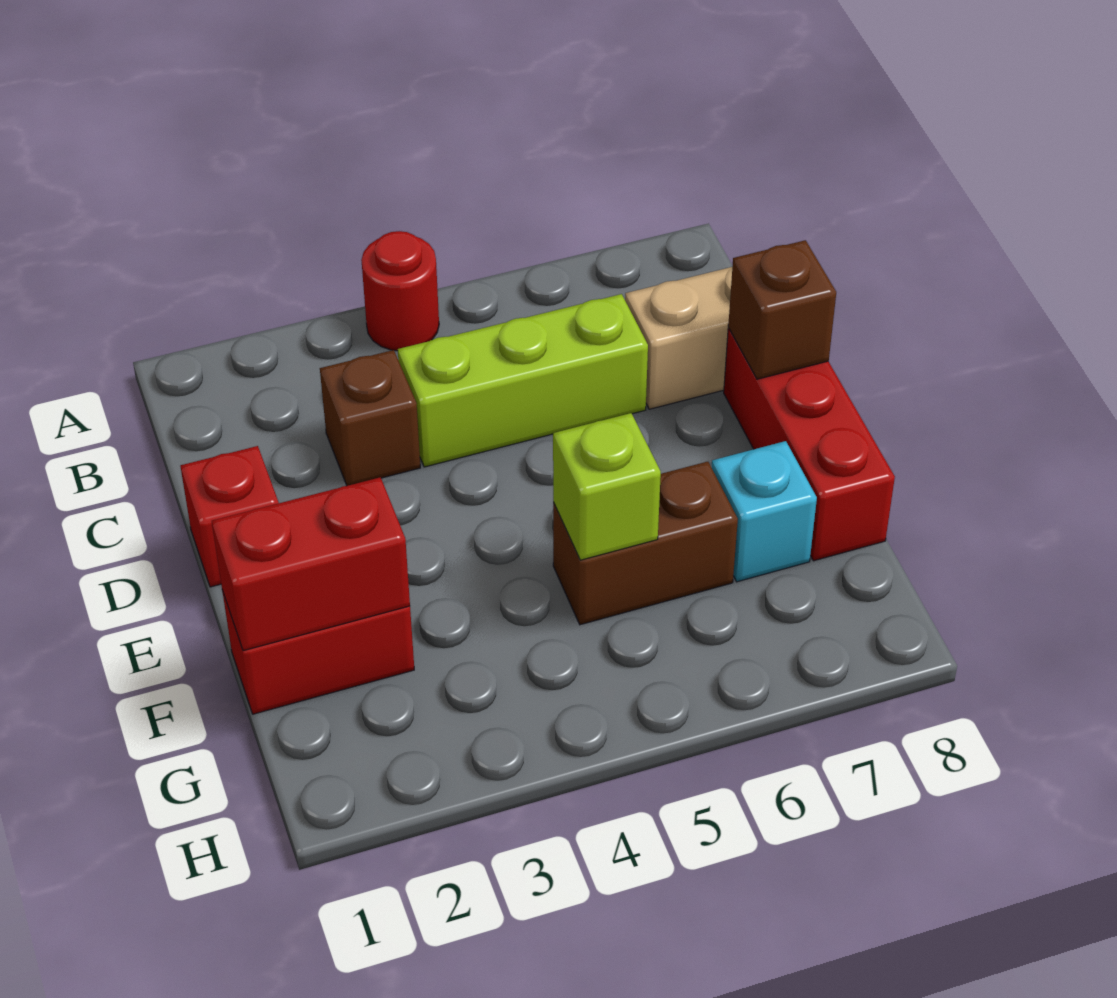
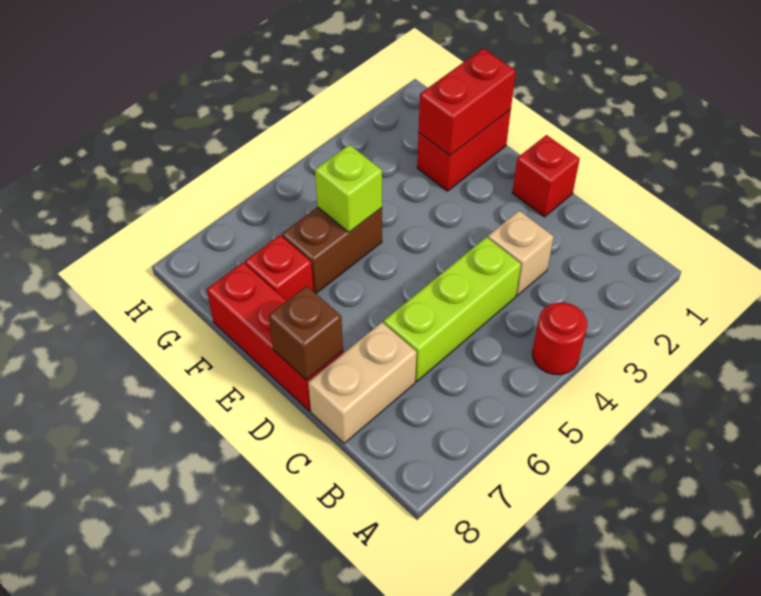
brown brick C3 level 1 -> tan brick C3 level 1
cyan brick F7 level 1 -> red brick F7 level 1

